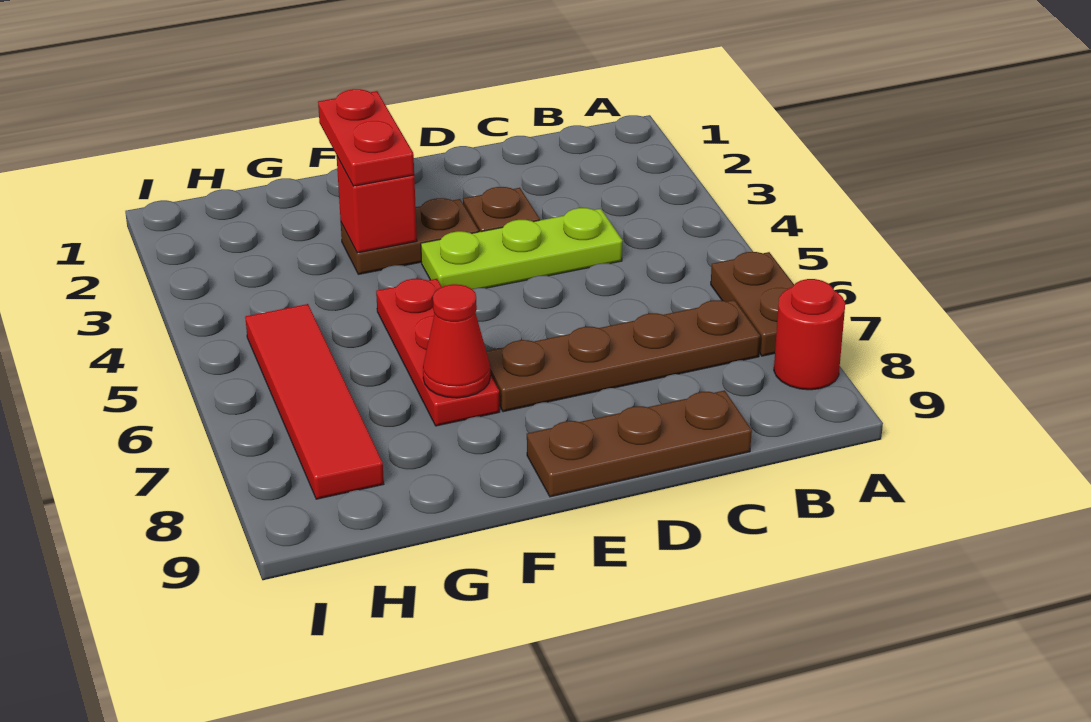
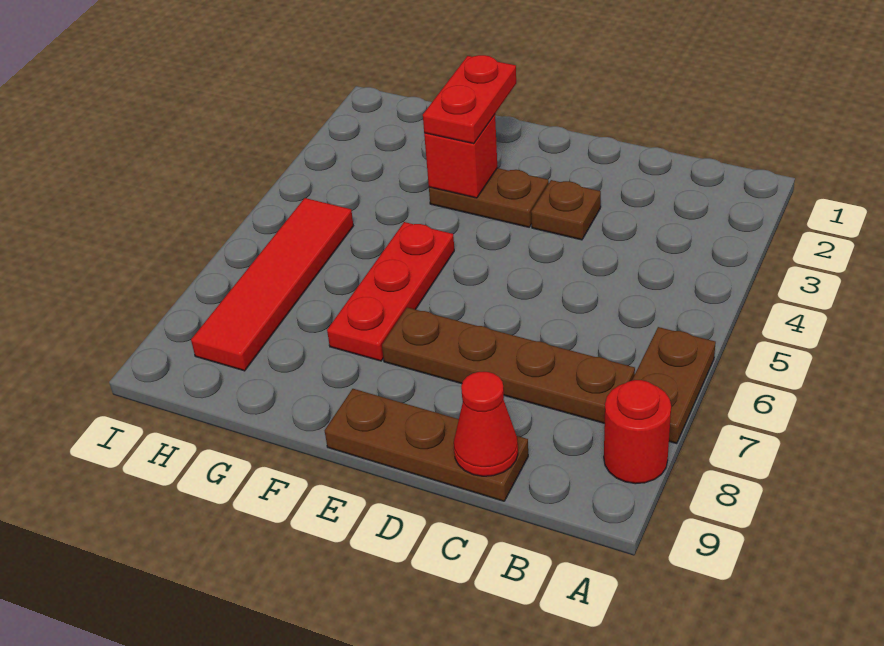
lime plate C4:E4 level 1 -> none
red cone F7 level 2 -> red cone C9 level 2

